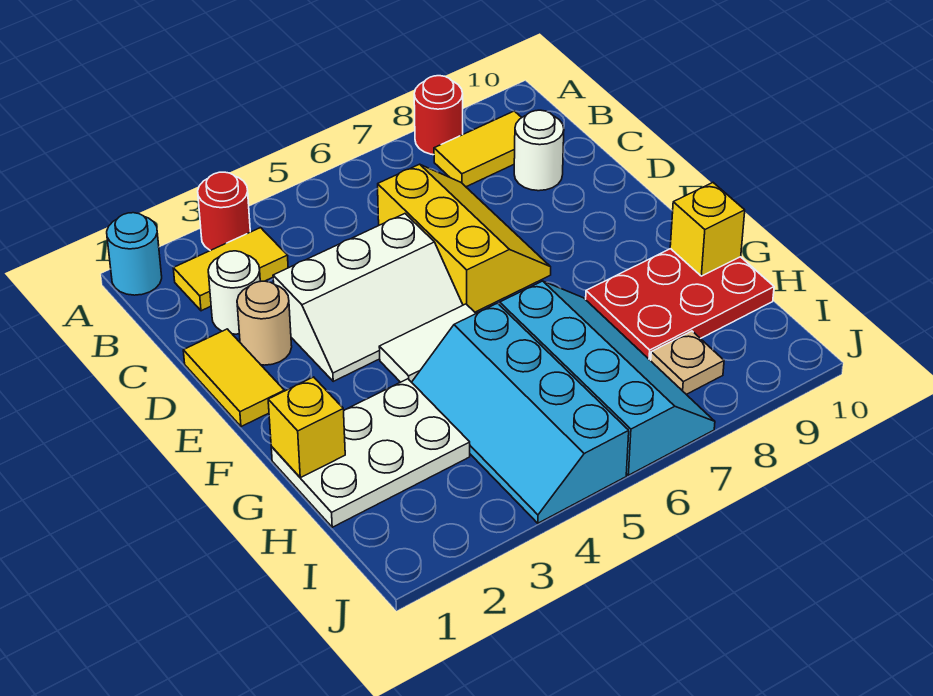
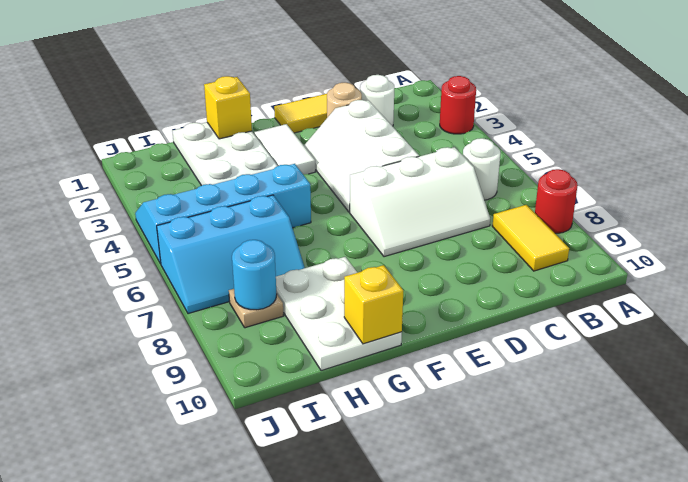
cyan round brick A1 level 1 -> cyan round brick I8 level 2
yellow tile B2:B3 level 1 -> none
yellow slope C6:E7 level 1 top 6 -> white slope C6:E7 level 1 top 6
white round brick C9 level 1 -> white round brick B6 level 1
white tile F4:F5 level 1 -> white tile F2:F3 level 1
cyan slope G6:J7 level 1 top 6 -> cyan slope H6:J7 level 1 top 6
red plate G8:H10 level 1 -> white plate G8:H10 level 1

